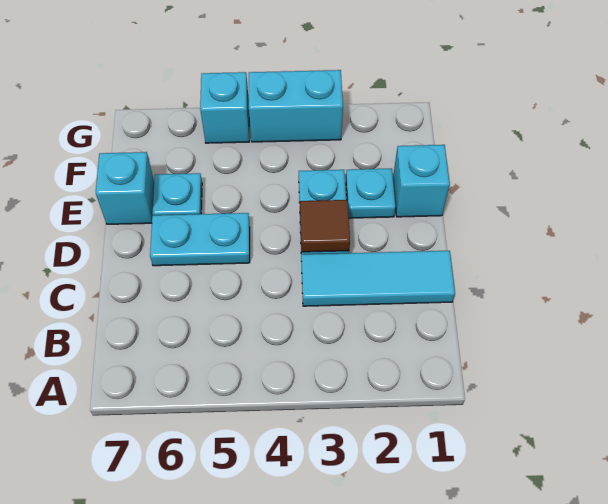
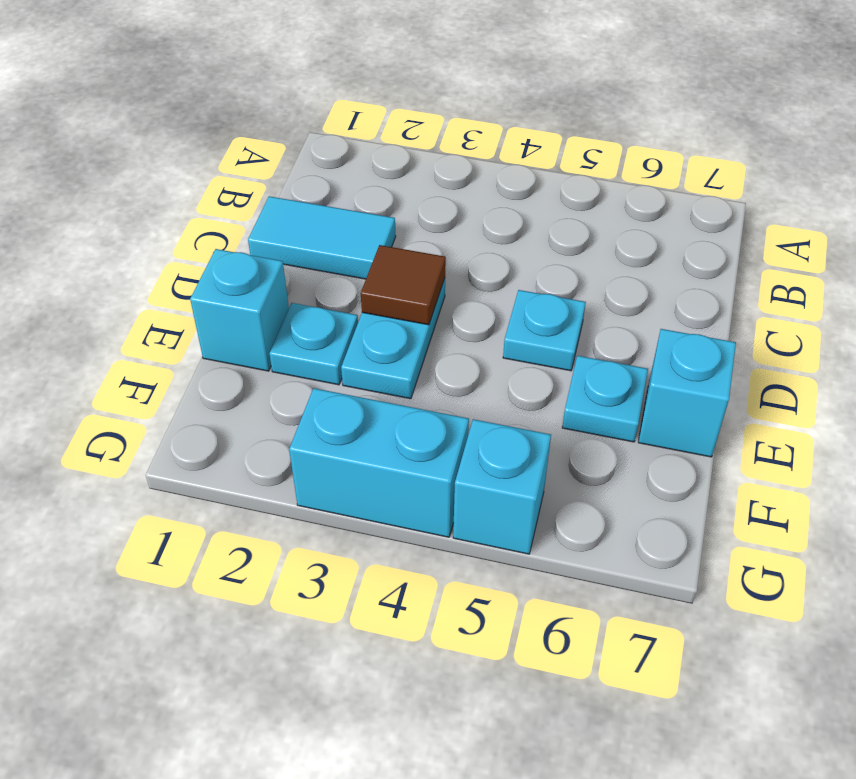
cyan tile C1:C3 level 1 -> cyan tile C1:C2 level 1
cyan plate D5:D6 level 1 -> cyan plate D5 level 1

